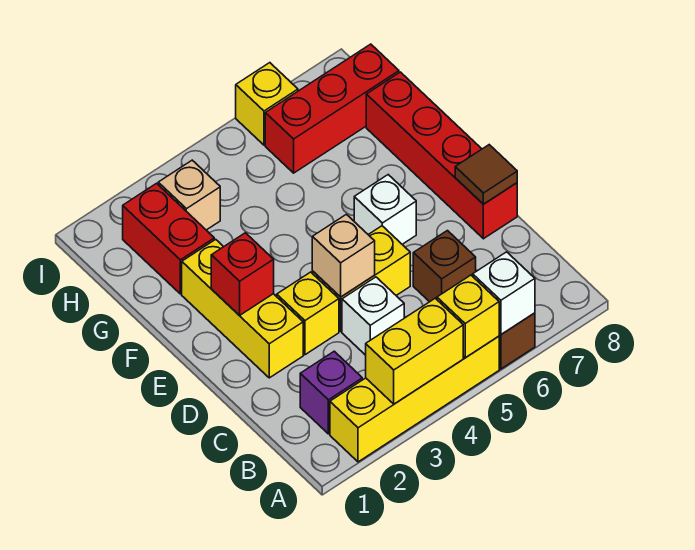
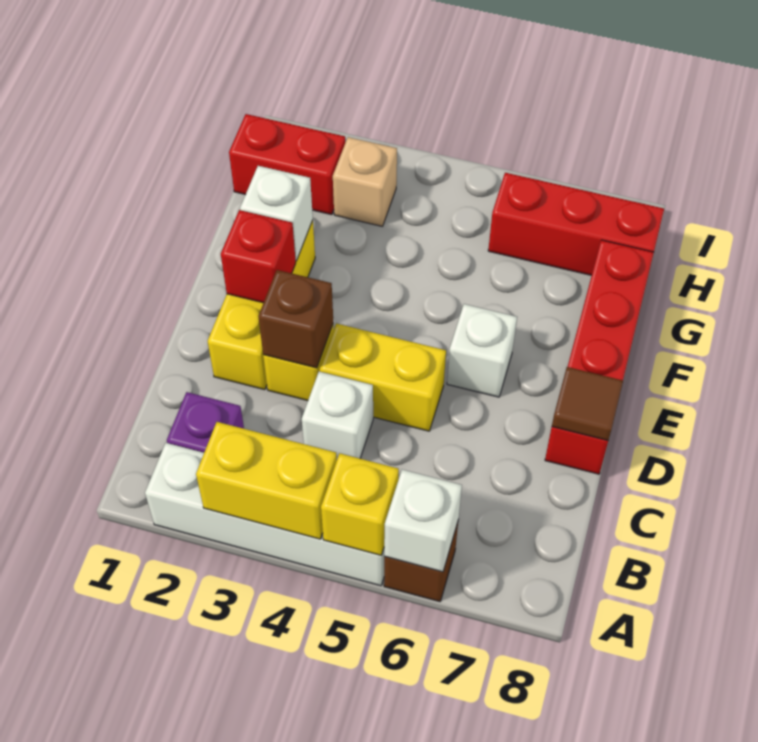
yellow brick A2:A5 level 1 -> white brick A2:A5 level 1
brown brick C6 level 1 -> brown brick D3 level 2
tan brick D4 level 2 -> none
none -> white brick F2 level 2
red brick G2:H2 level 1 -> red brick H1:H2 level 1
yellow brick I6 level 1 -> none

